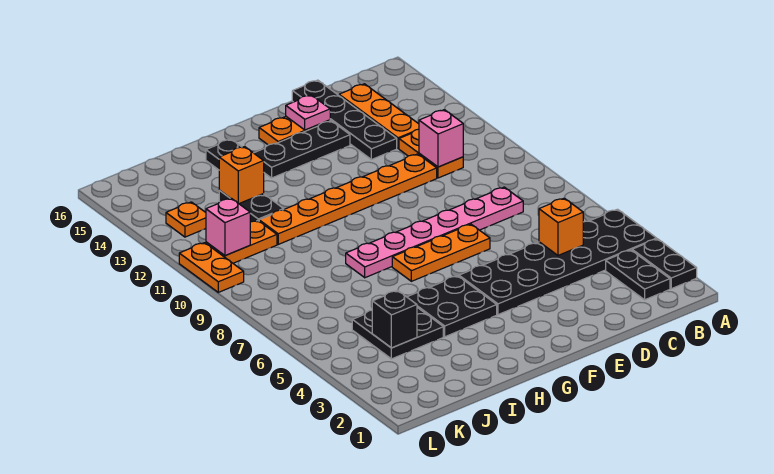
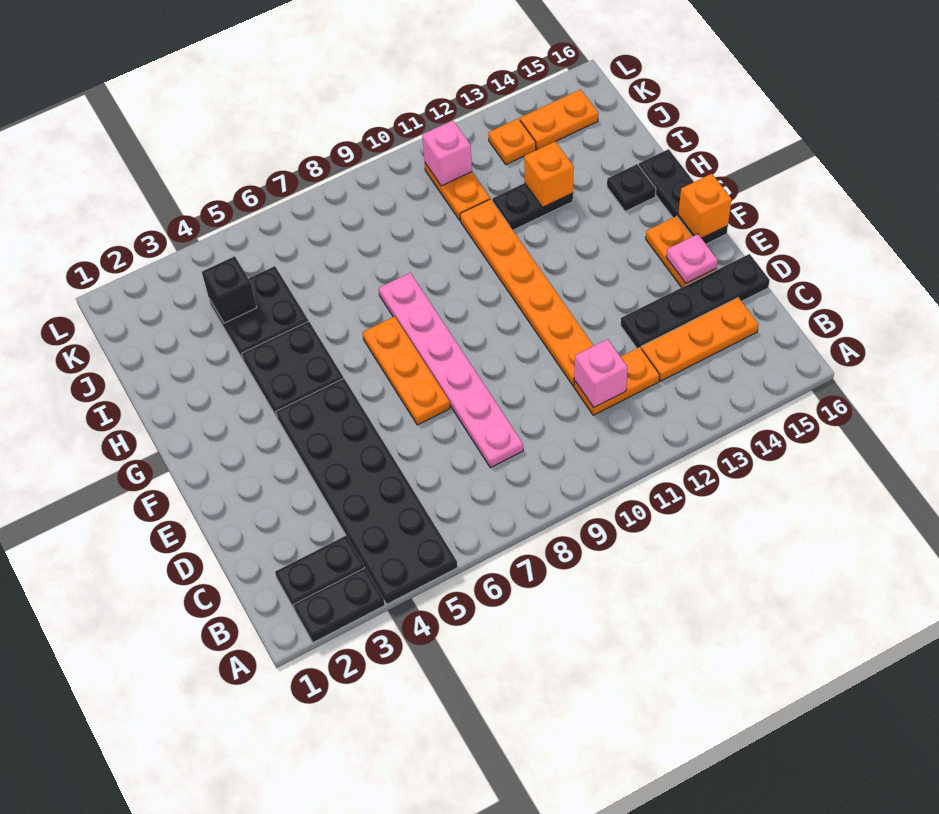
orange brick C5 level 2 -> orange brick F16 level 2
black plate E14:G14 level 1 -> black plate F16:H16 level 1
orange plate L10:L11 level 1 -> orange plate K14:K15 level 1

